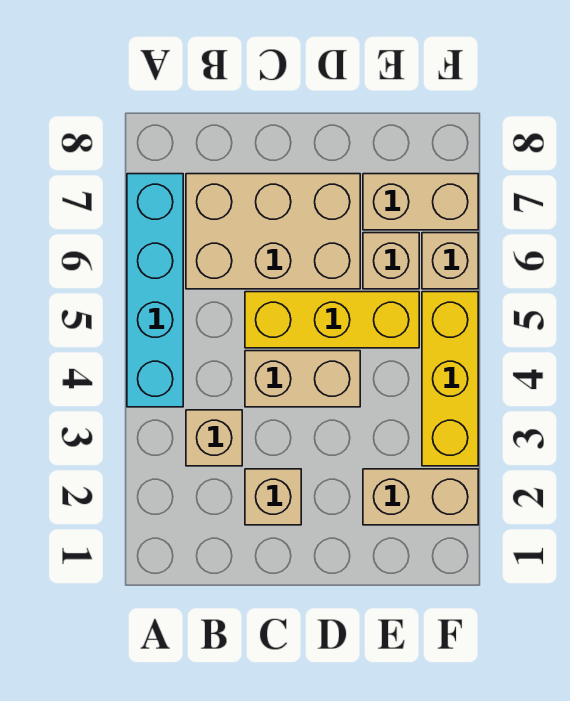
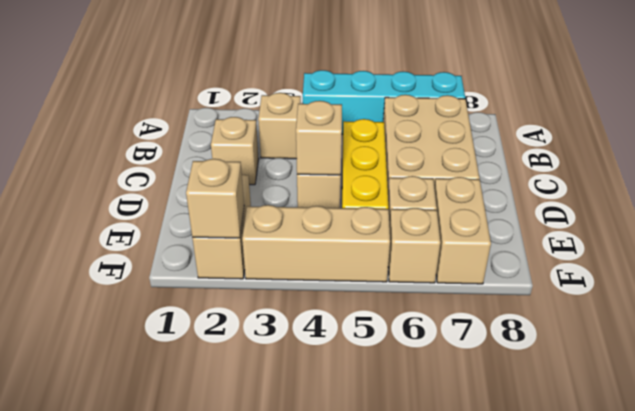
none -> tan brick D4 level 2
none -> tan brick F2 level 2
yellow brick F3:F5 level 1 -> tan brick F3:F5 level 1

